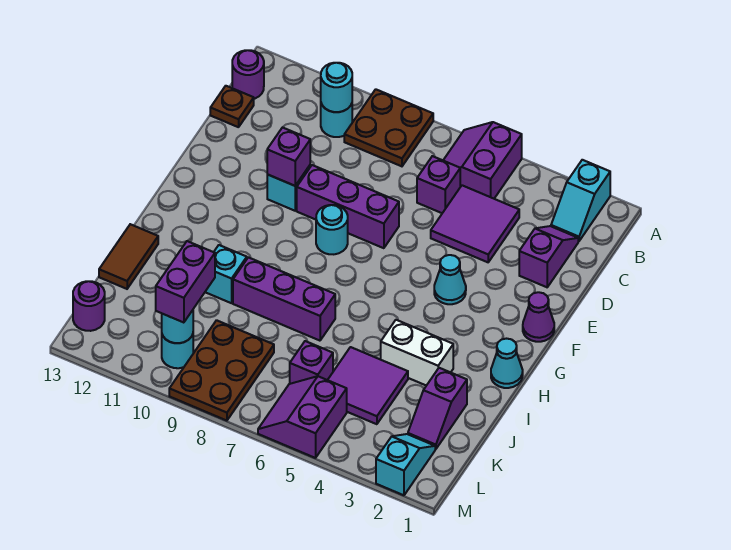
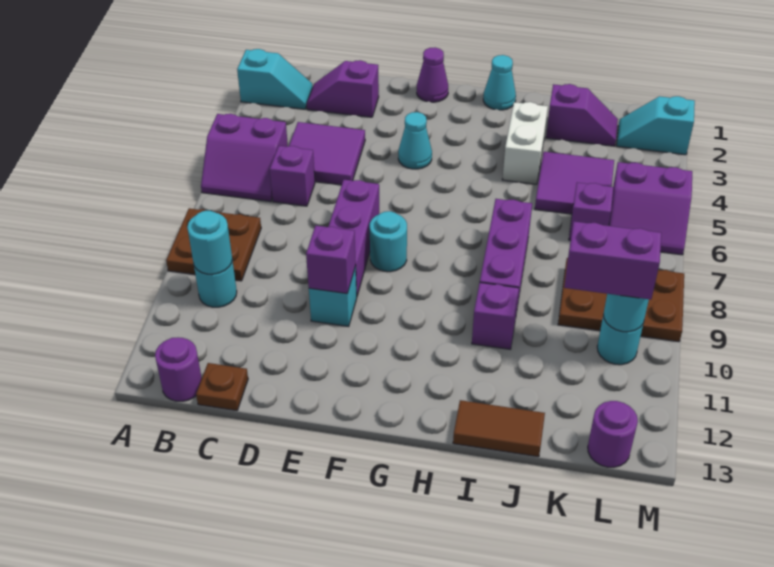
cyan brick I10 level 1 -> purple brick I10 level 1

